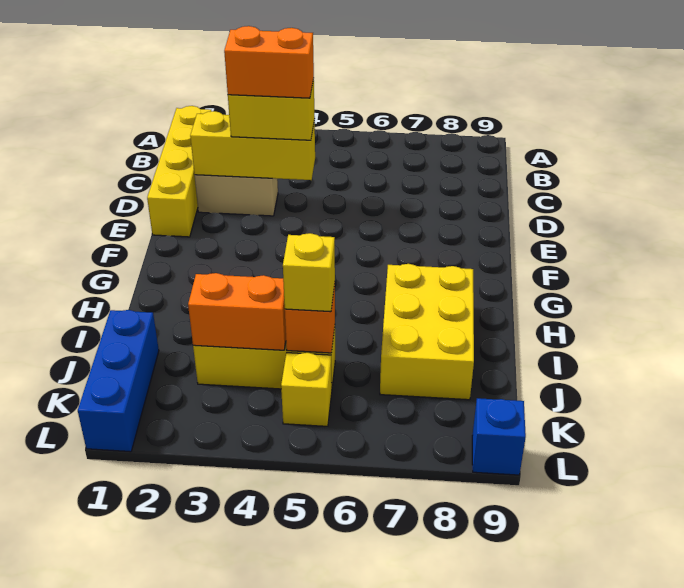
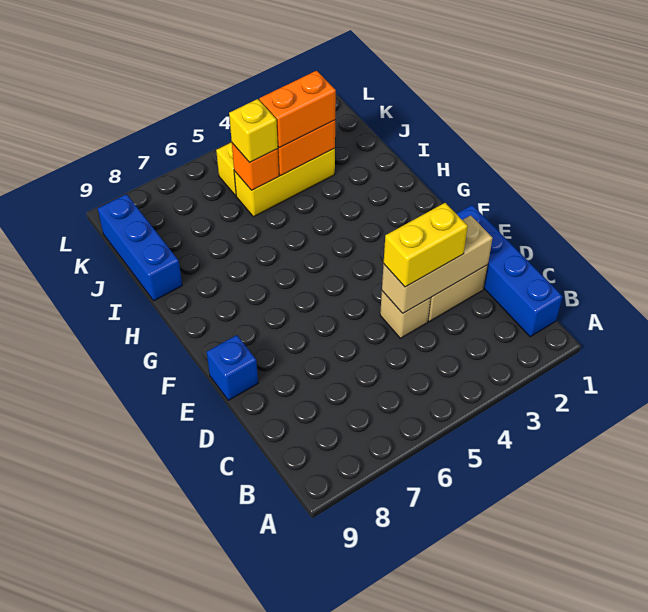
yellow brick B1:E1 level 1 -> blue brick B1:E1 level 1
yellow brick D2:D4 level 2 -> tan brick D2:D4 level 2
orange brick D3:D4 level 4 -> orange brick J3:J4 level 3
none -> tan brick D4 level 1
yellow brick H7:J8 level 1 -> none
blue brick J1:L1 level 1 -> blue brick I9:K9 level 1
blue brick L9 level 1 -> blue brick E9 level 1

